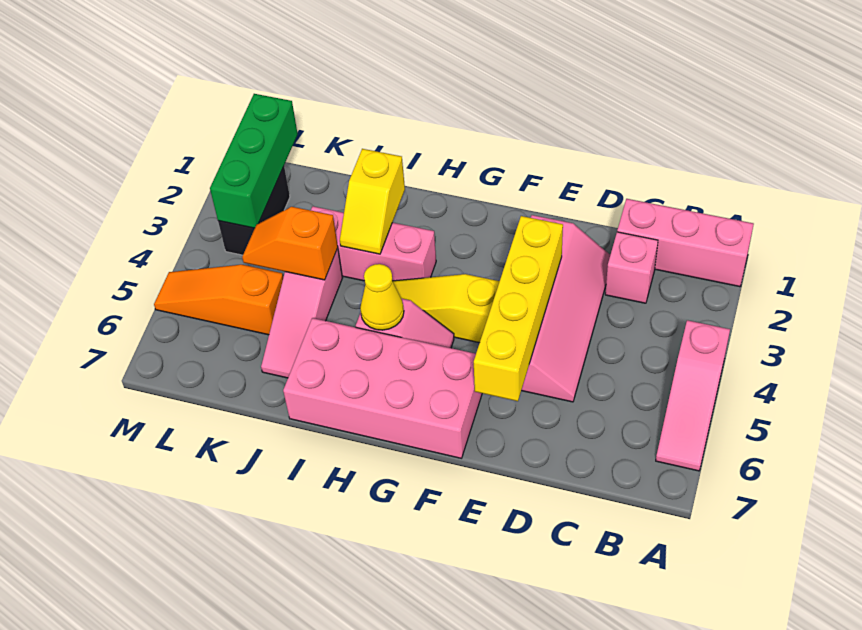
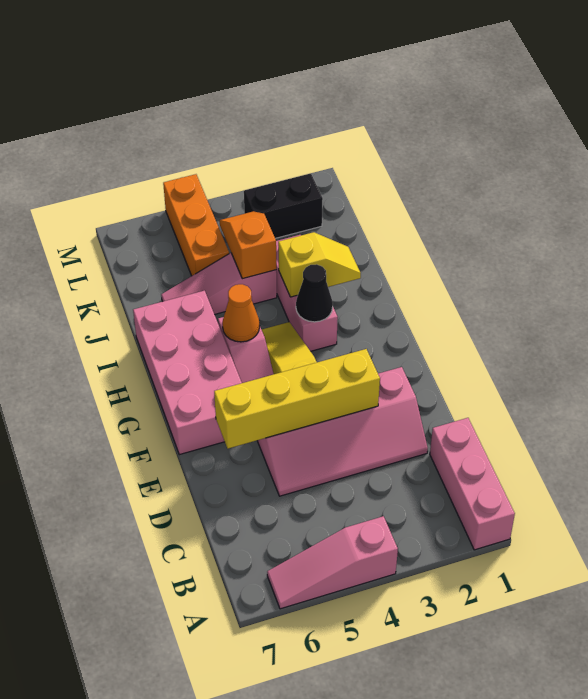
pink brick C2 level 1 -> none
none -> black cone H3 level 2
yellow cone H5 level 2 -> orange cone H5 level 2
yellow slope I2:I3 level 2 top 2 -> yellow slope I2:I3 level 2 top 3
orange slope K5:M5 level 1 top K -> orange brick K5:M5 level 1
green brick L1:L3 level 2 -> none

